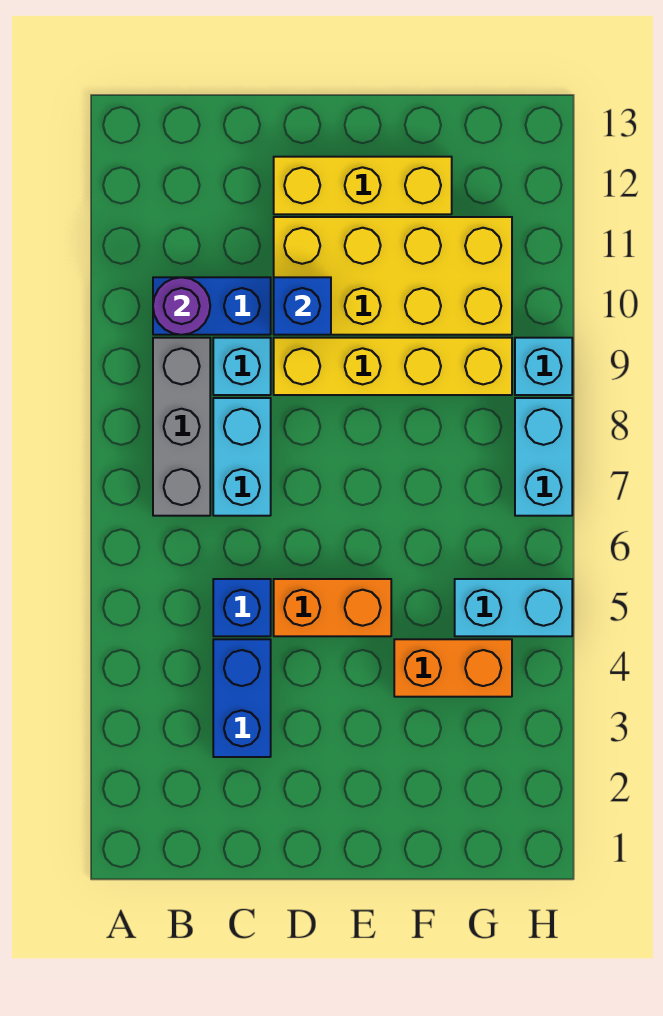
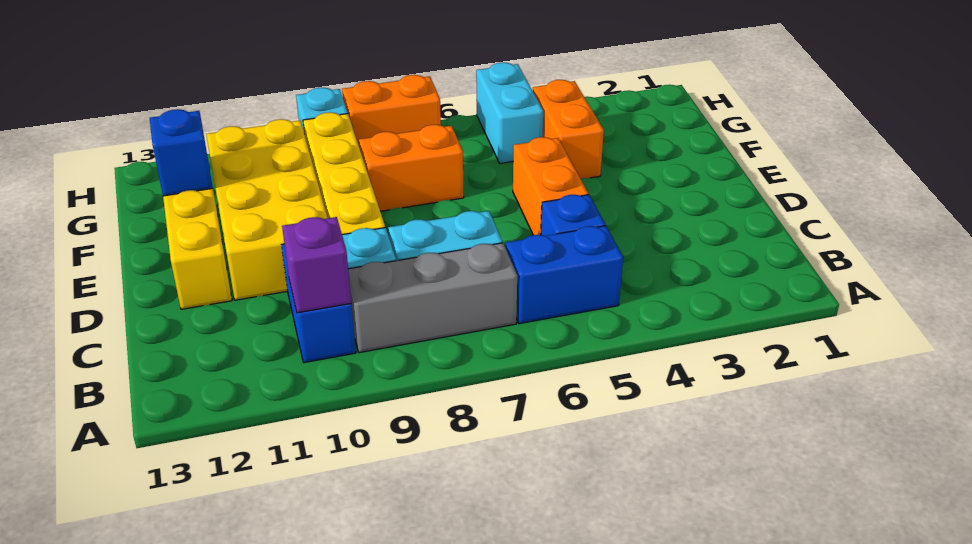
purple round brick B10 level 2 -> purple brick B10 level 2
blue brick C3:C4 level 1 -> blue brick B5:B6 level 1
blue brick D10 level 2 -> blue brick F12 level 2
none -> orange brick F7:F8 level 1
cyan brick H7:H8 level 1 -> orange brick H7:H8 level 1

